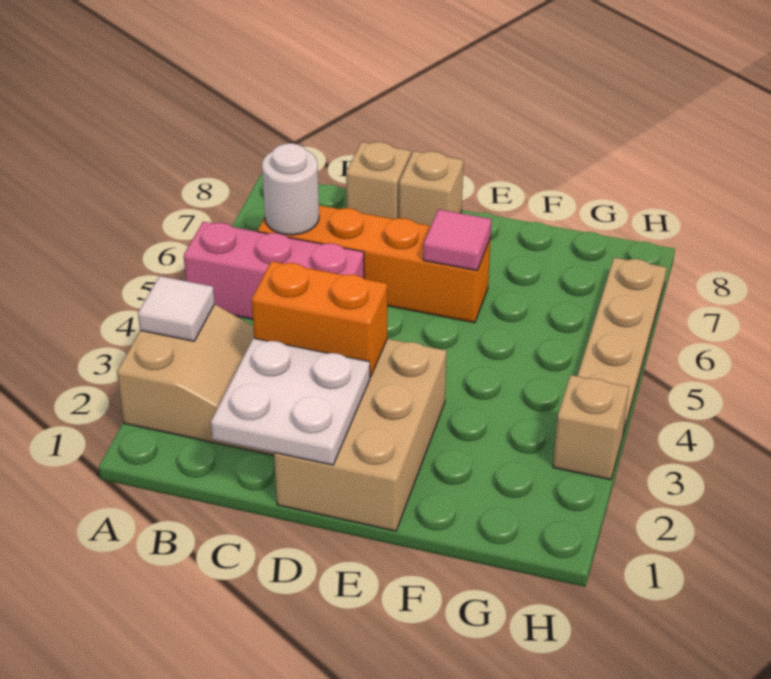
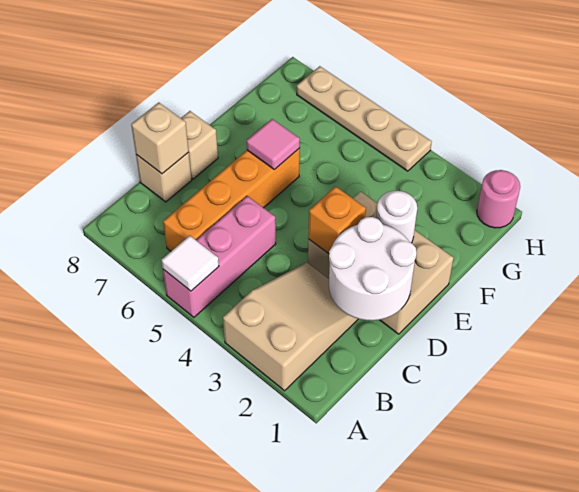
white tile A3 level 2 -> white tile A5 level 2
white round brick B6 level 2 -> white round brick E2 level 2
white plate C1:D2 level 2 -> white round brick C1:D2 level 2
orange brick C3:D3 level 2 -> orange brick D3 level 2
none -> pink round brick H1 level 1
tan brick H3 level 1 -> tan brick C8 level 2

